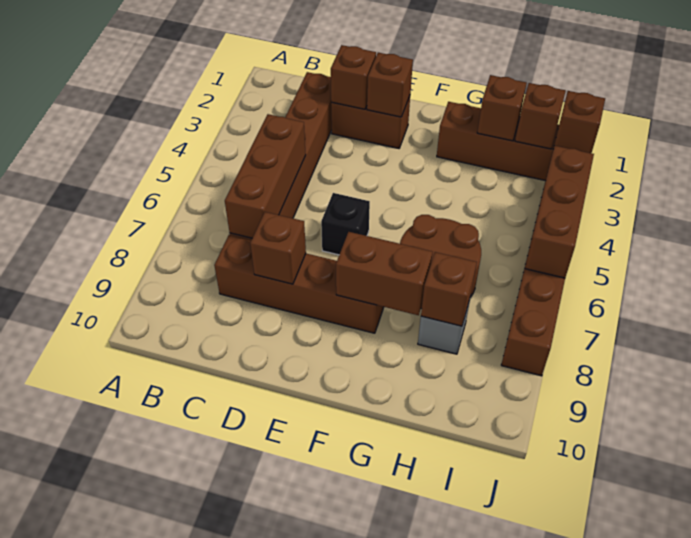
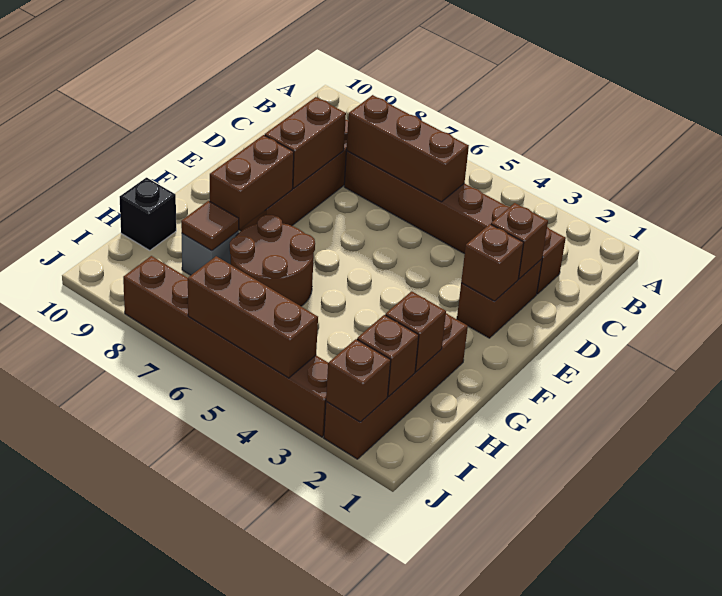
brown brick D8 level 2 -> brown brick D8:E8 level 2
black brick E6 level 1 -> black brick H10 level 1
brown brick H8 level 2 -> brown tile H8 level 2

